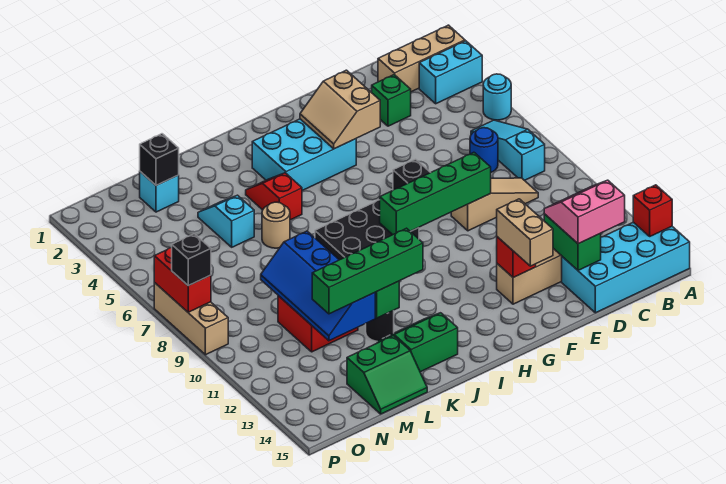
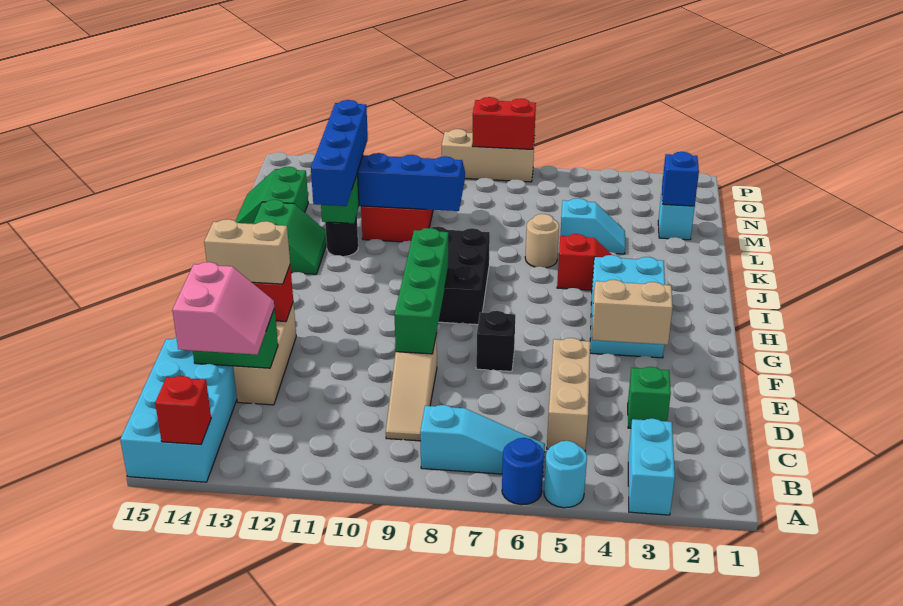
tan brick A2:C2 level 1 -> tan brick C5:E5 level 1
blue round brick C7 level 1 -> blue round brick A6 level 1
green brick J12:M12 level 3 -> blue brick J12:M12 level 3
black brick M2 level 2 -> blue brick M2 level 2
black brick P8 level 3 -> none

